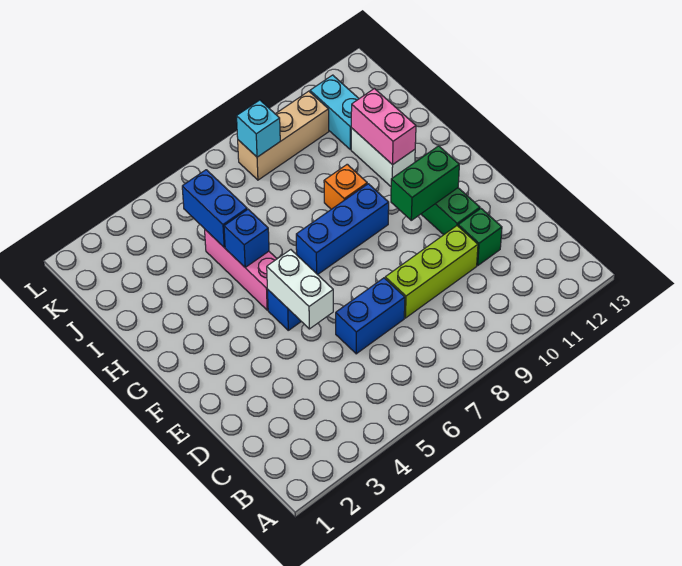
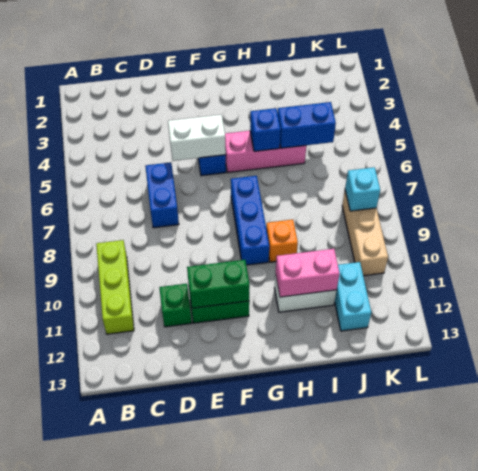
lime brick D8:D10 level 1 -> lime brick B9:B11 level 1
green brick F10:F11 level 2 -> green brick E11:F11 level 2
cyan brick J11:K11 level 1 -> cyan brick J11:J12 level 1

